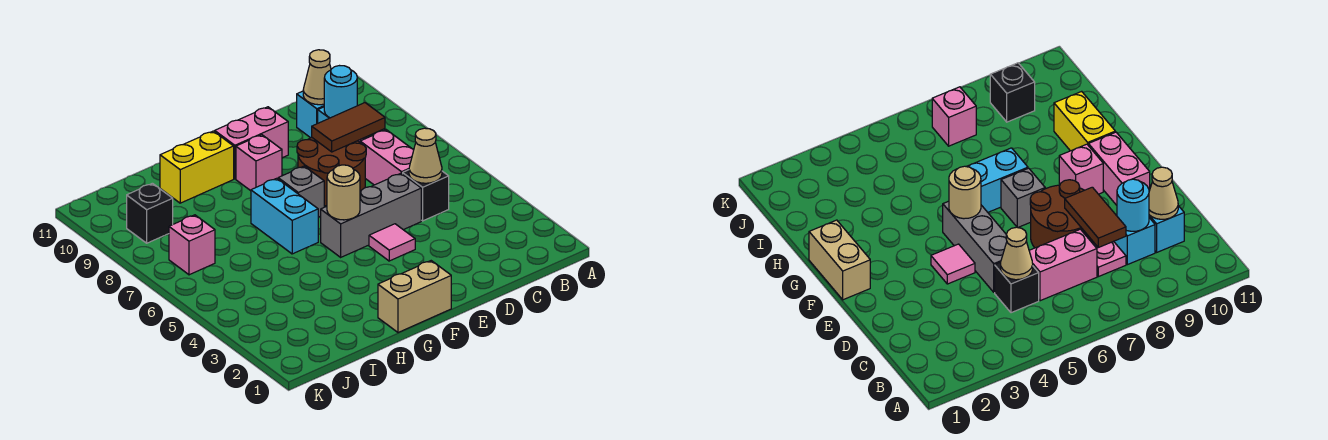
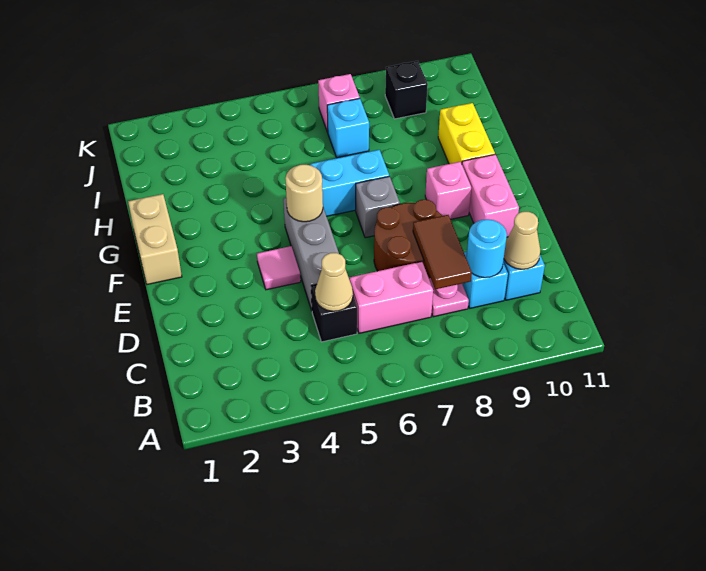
none -> cyan brick I7 level 1

